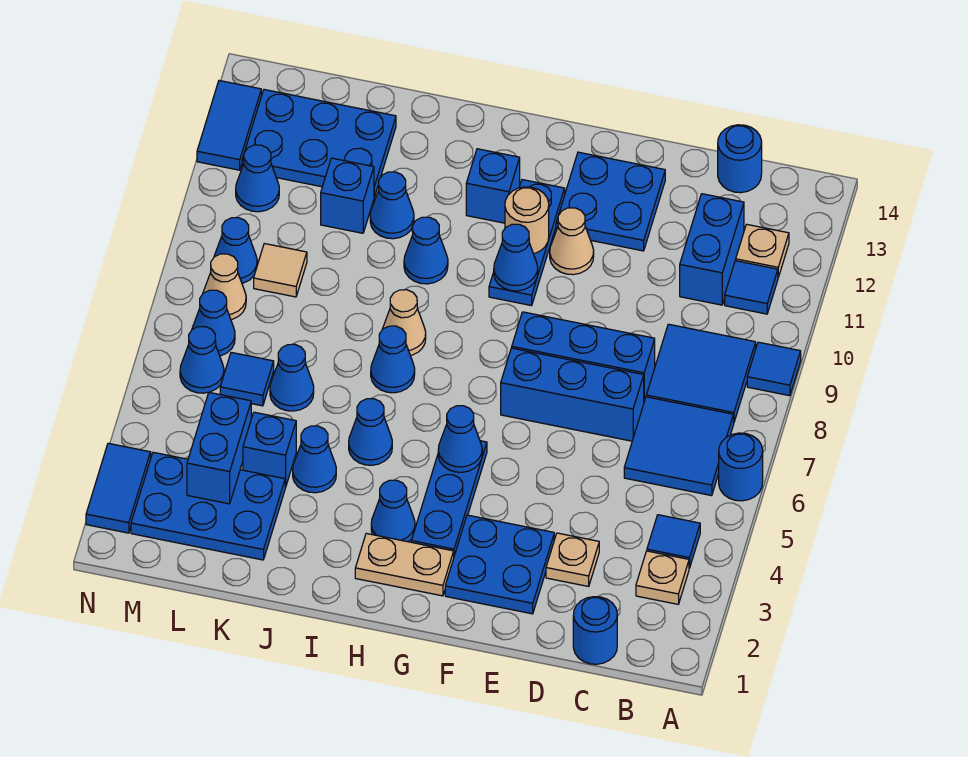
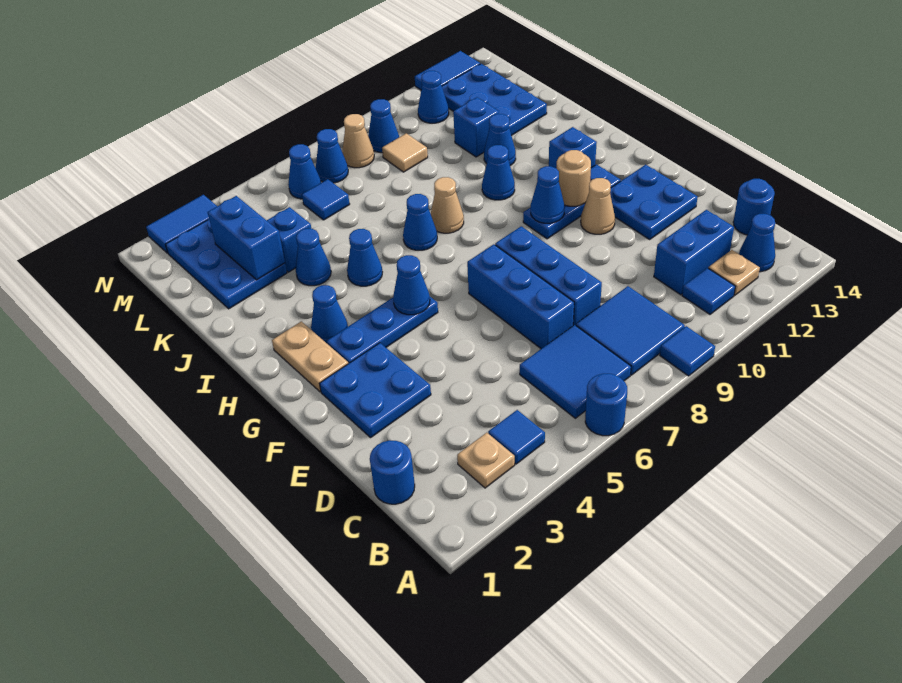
tan plate D3 level 1 -> none
blue cone K6 level 1 -> blue cone B13 level 1
blue brick L3:L4 level 2 -> blue brick K3:L3 level 2

